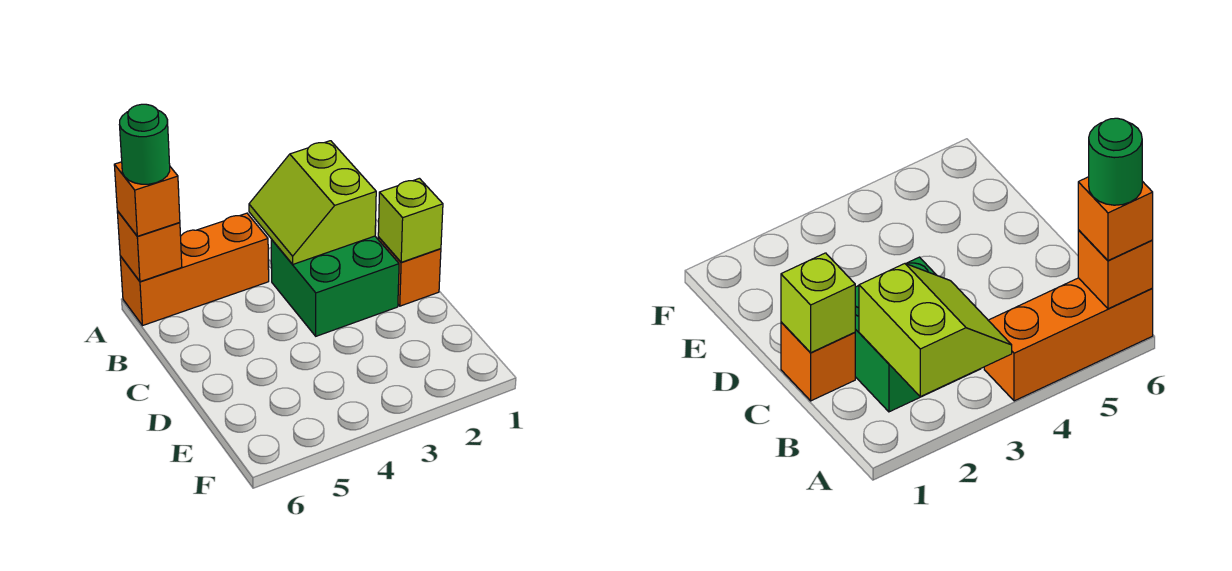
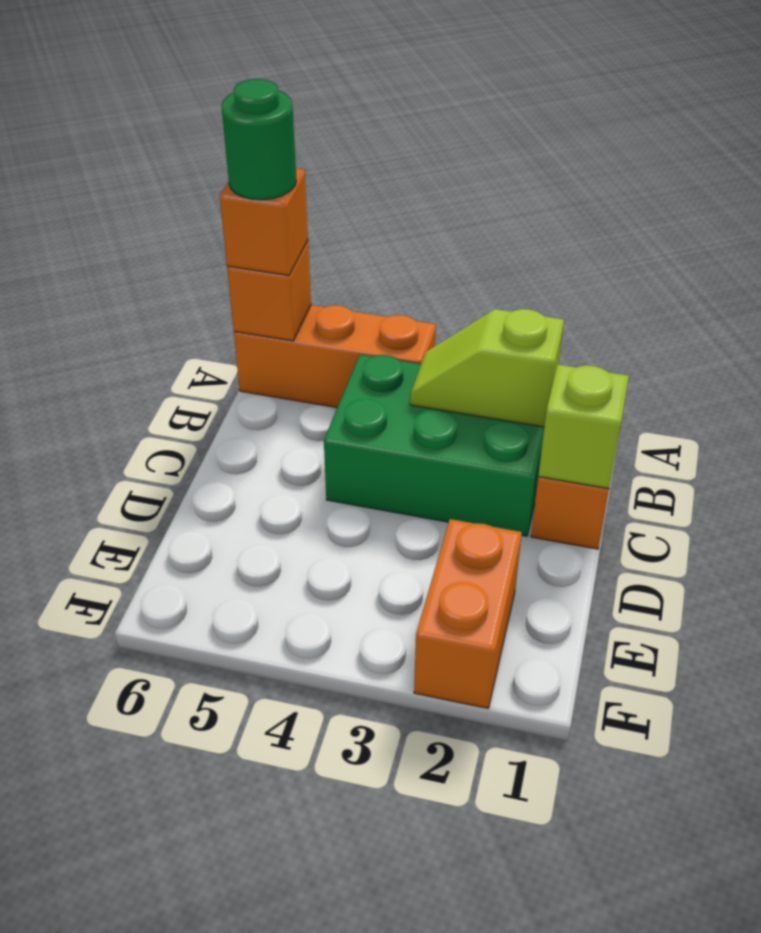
lime slope A2:B3 level 2 top 2 -> lime slope B2:B3 level 2 top 2
green brick B2:C3 level 1 -> green brick B2:C4 level 1
none -> orange brick E2:F2 level 1

